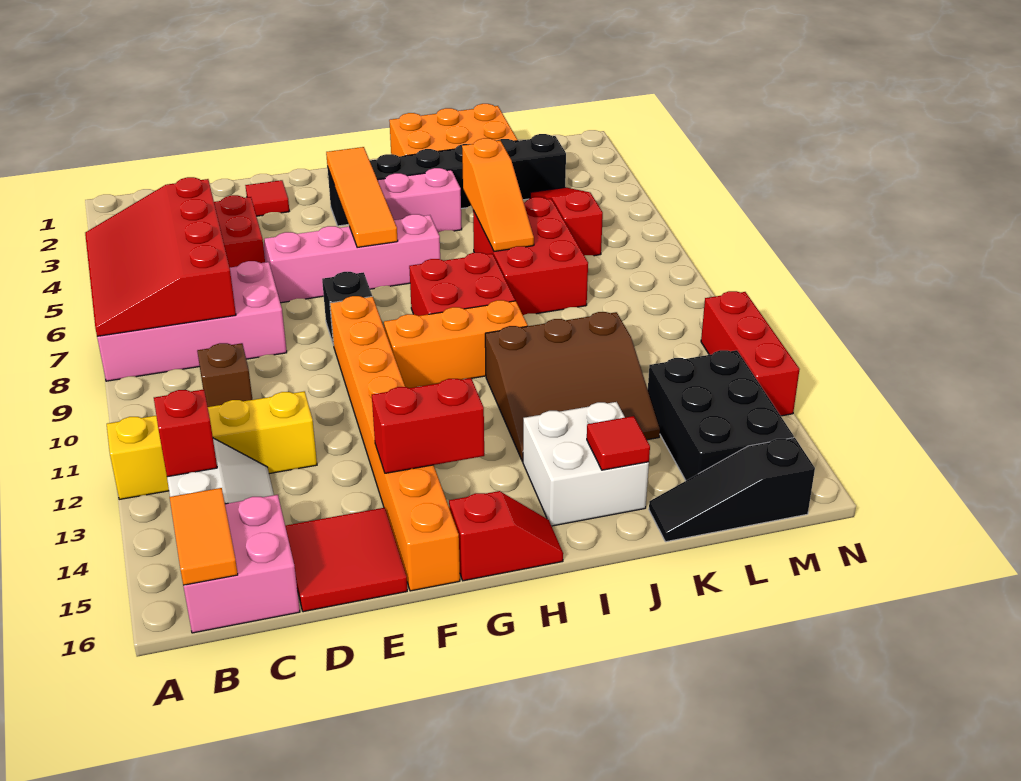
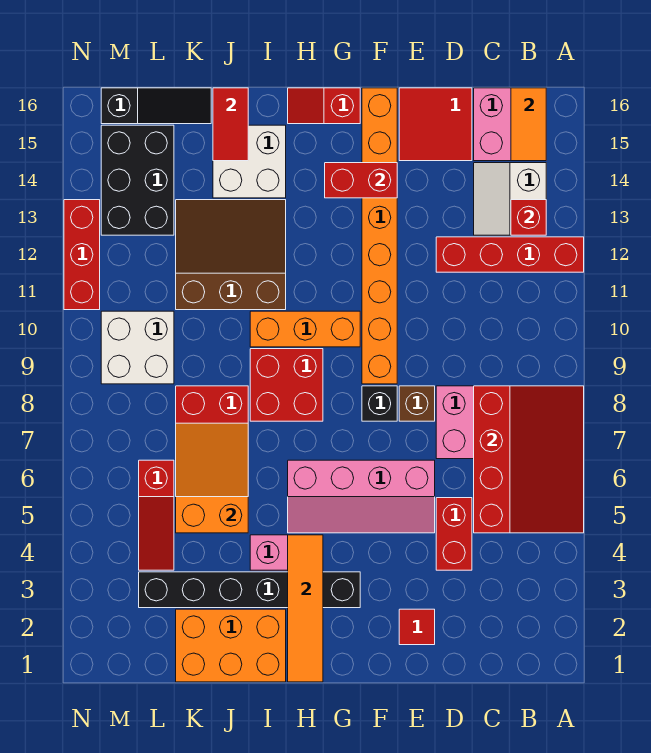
yellow brick A12:D12 level 1 -> red brick A12:D12 level 1
brown brick C10 level 1 -> brown brick E8 level 1
orange tile G3:G6 level 2 -> orange tile H1:H4 level 2
orange slope J5:J7 level 2 top 5 -> orange slope J5:K7 level 2 top 5
red tile J15 level 2 -> red tile J15:J16 level 2
none -> white brick L9:M10 level 1

